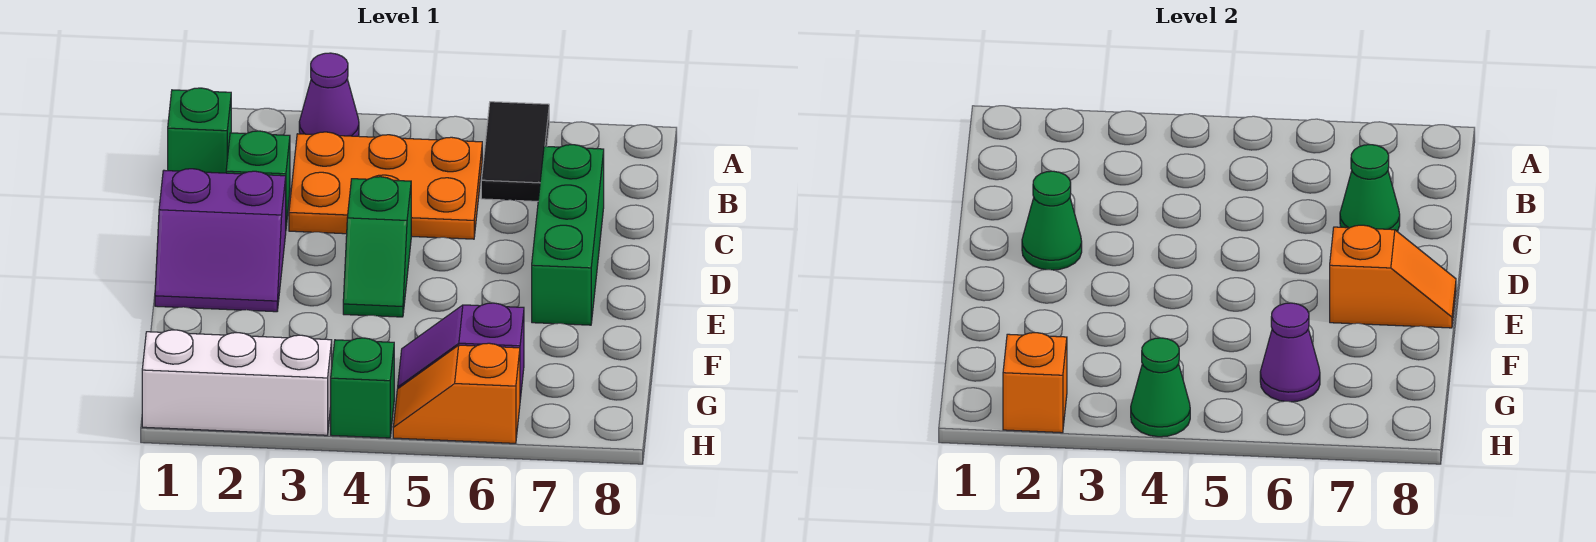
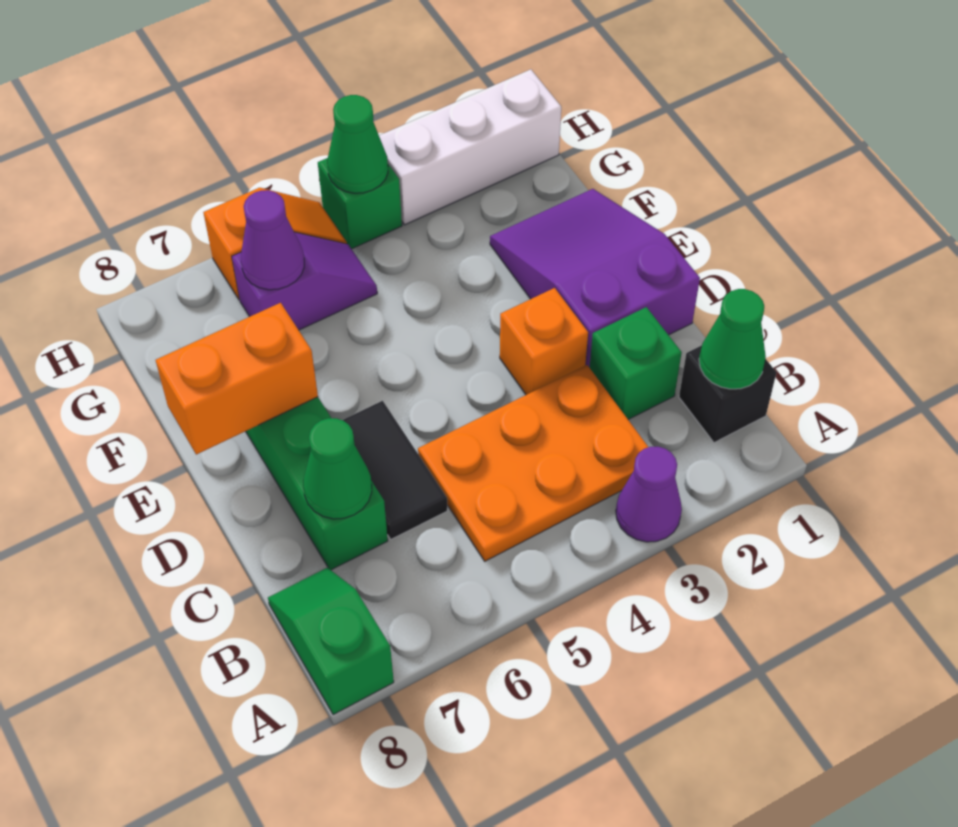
black tile A6:B6 level 1 -> black tile C6:D6 level 1
green brick B1 level 1 -> black brick B1 level 1
purple slope D1:E2 level 1 top D -> purple slope D1:F2 level 1 top D
green cone D2 level 2 -> green cone B1 level 2
green slope D4:E4 level 1 top D -> green slope A8:B8 level 1 top A
orange slope E7:E8 level 2 top 7 -> orange brick E7:E8 level 2
orange brick H2 level 2 -> orange brick D3 level 1

